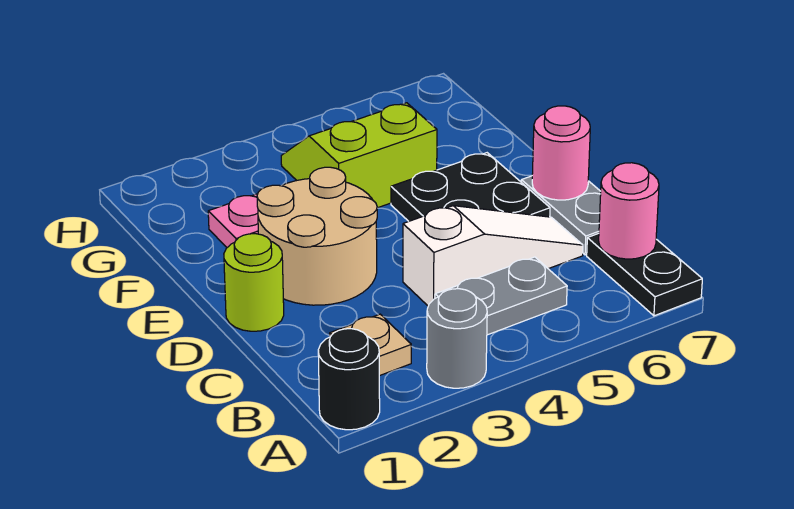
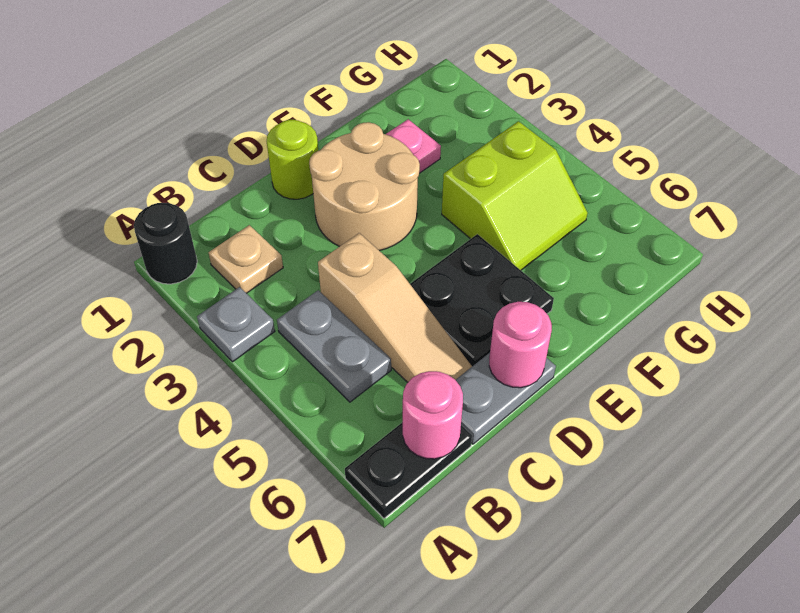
grey round brick A3 level 1 -> grey plate A3 level 1
white slope C4:C6 level 1 top 4 -> tan slope C4:C6 level 1 top 4
lime slope F4:G5 level 1 top F -> lime slope F4:G5 level 1 top 4

